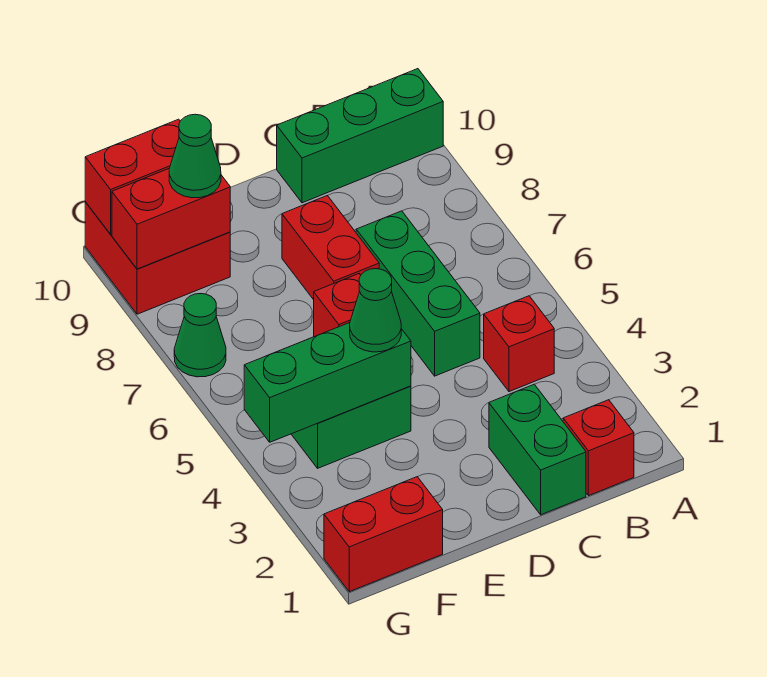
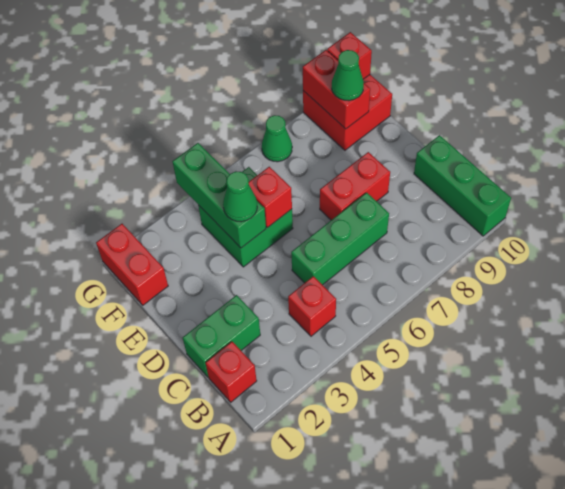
red brick F10:G10 level 2 -> red brick G10 level 2

